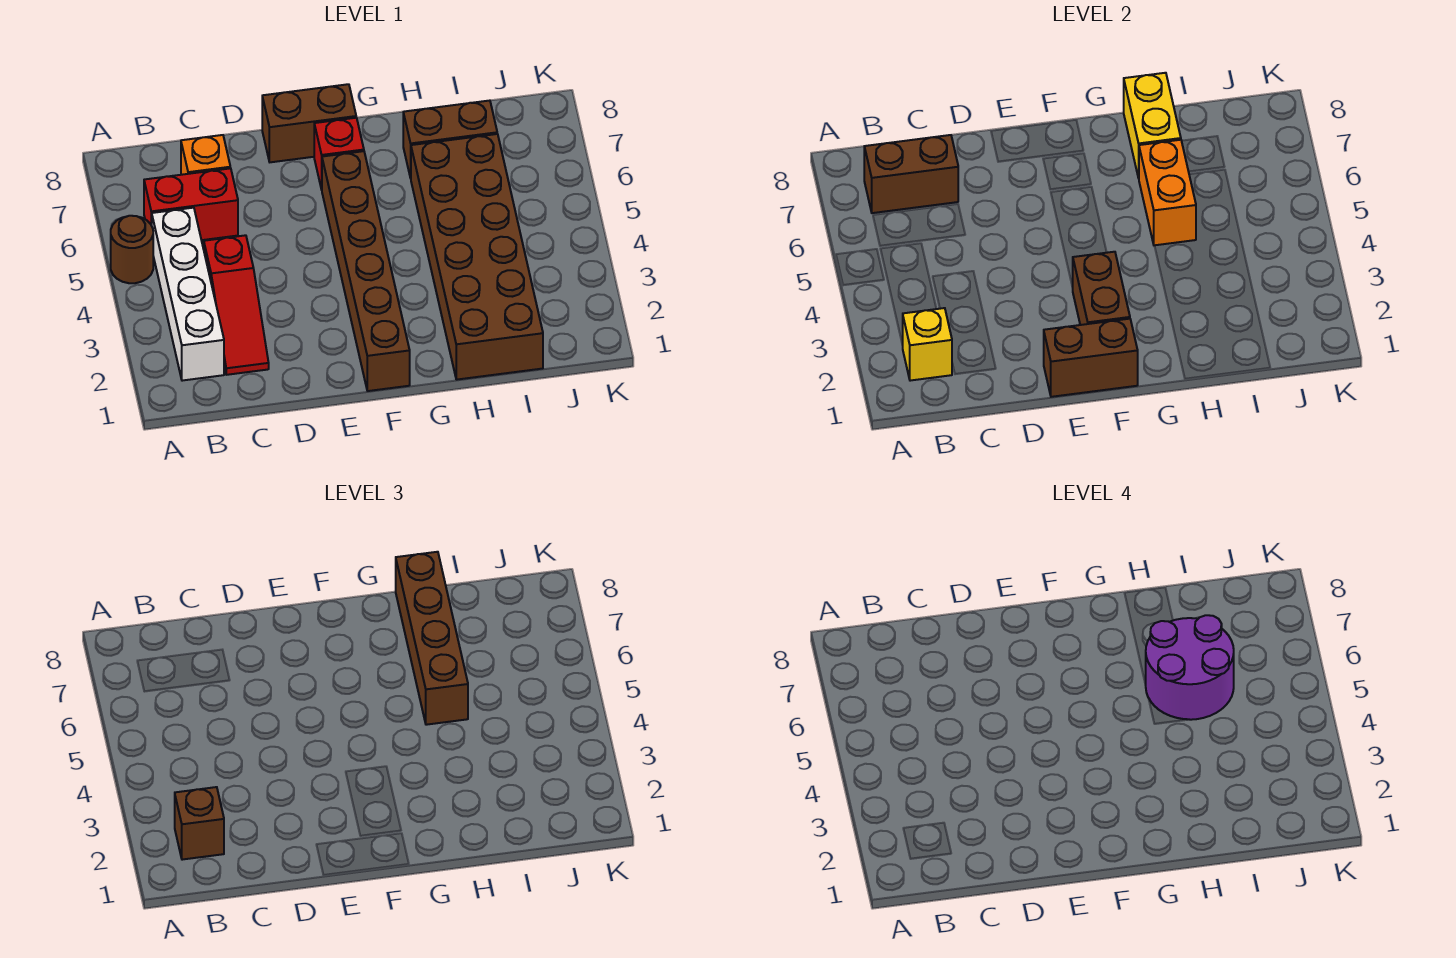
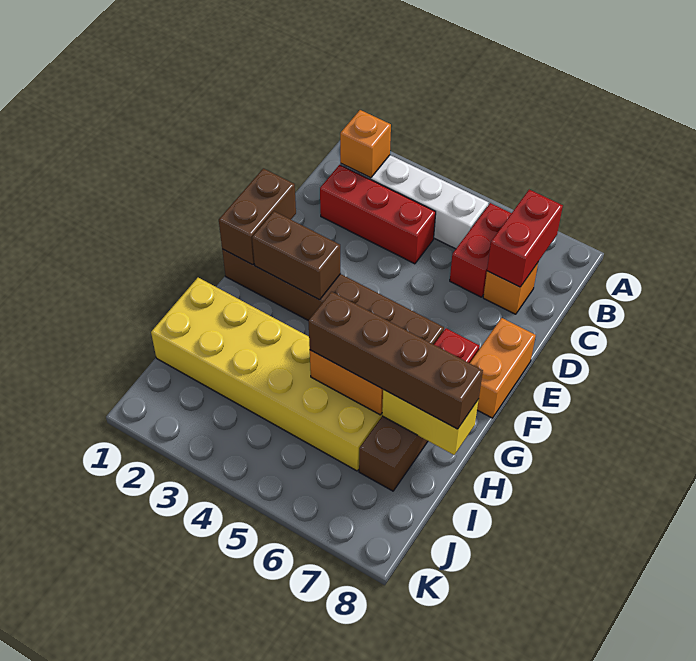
brown round brick A5 level 1 -> none
yellow brick B2 level 2 -> orange brick B2 level 2
brown brick B2 level 3 -> none
brown brick B7:C7 level 2 -> red brick B7:C7 level 2
red slope C2:C4 level 1 top 4 -> red brick C2:C4 level 1
brown brick E8:F8 level 1 -> orange brick E8:F8 level 1
brown brick H1:I6 level 1 -> yellow brick H1:I6 level 1
purple round brick H5:I6 level 4 -> none

